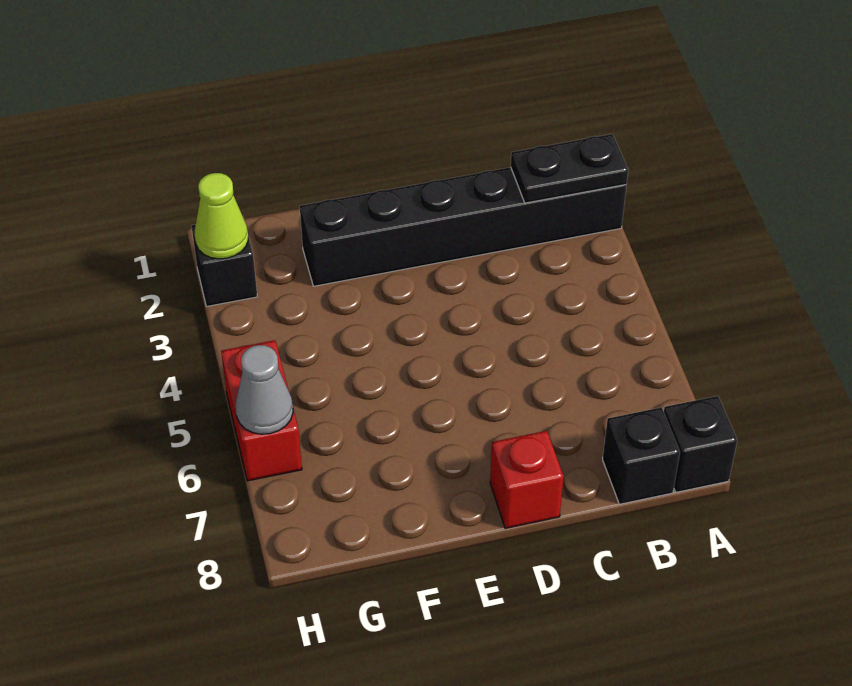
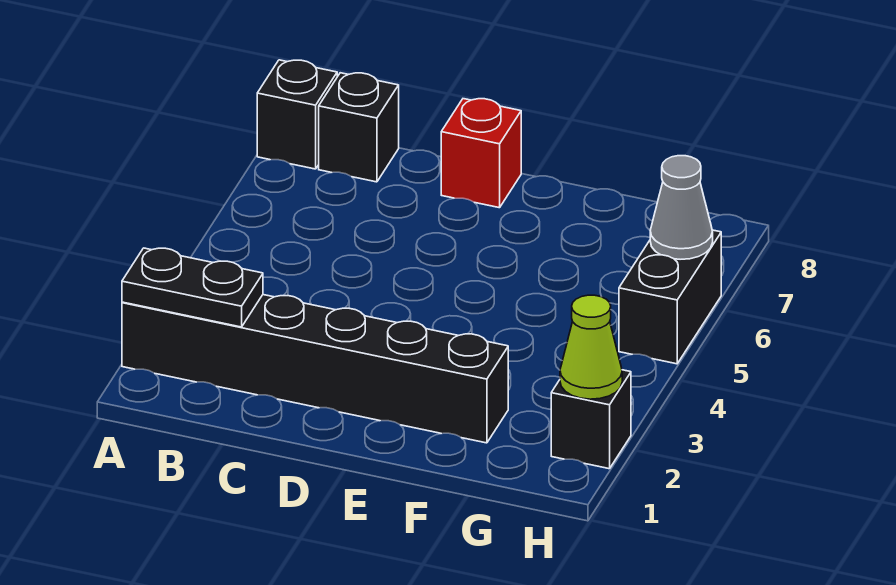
red brick H5:H6 level 1 -> black brick H5:H6 level 1

